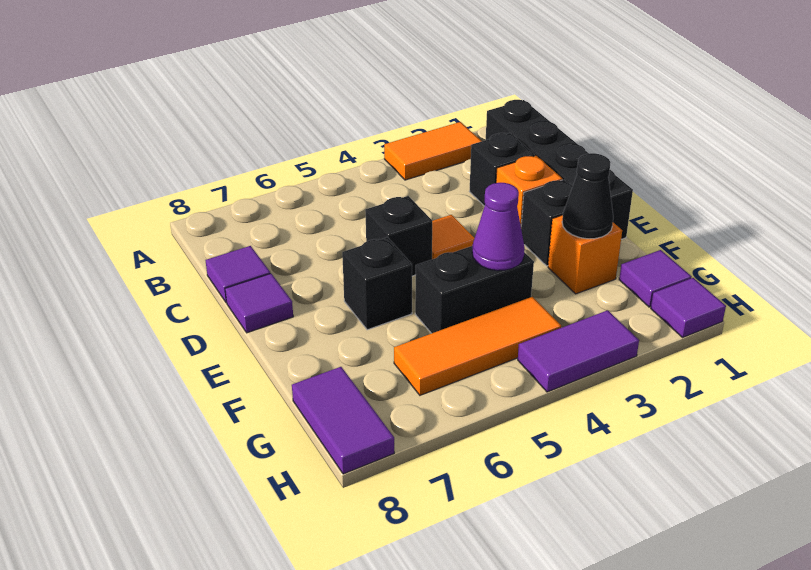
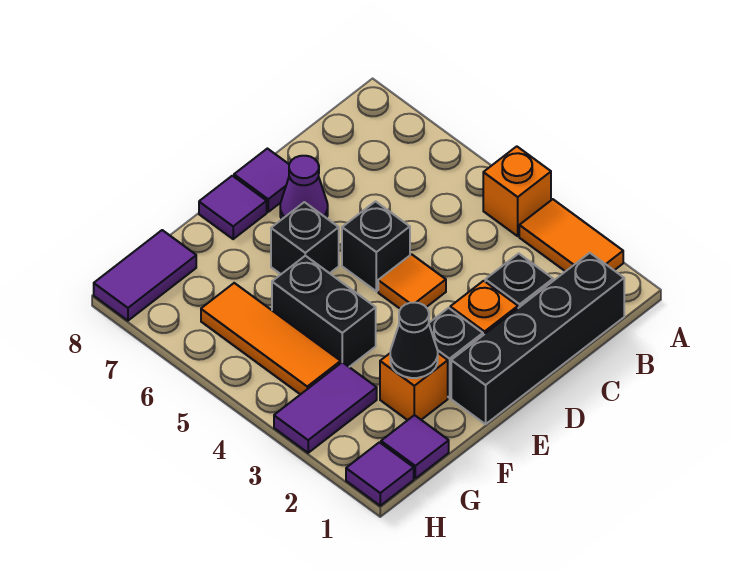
none -> orange brick A4 level 1
purple tile C8 level 1 -> purple tile E8 level 1
purple cone F4 level 2 -> purple cone D7 level 1
purple tile H3:H4 level 1 -> purple tile G3:H3 level 1

